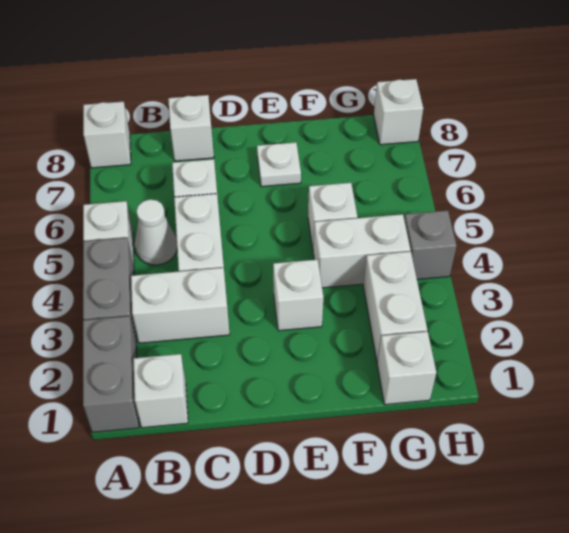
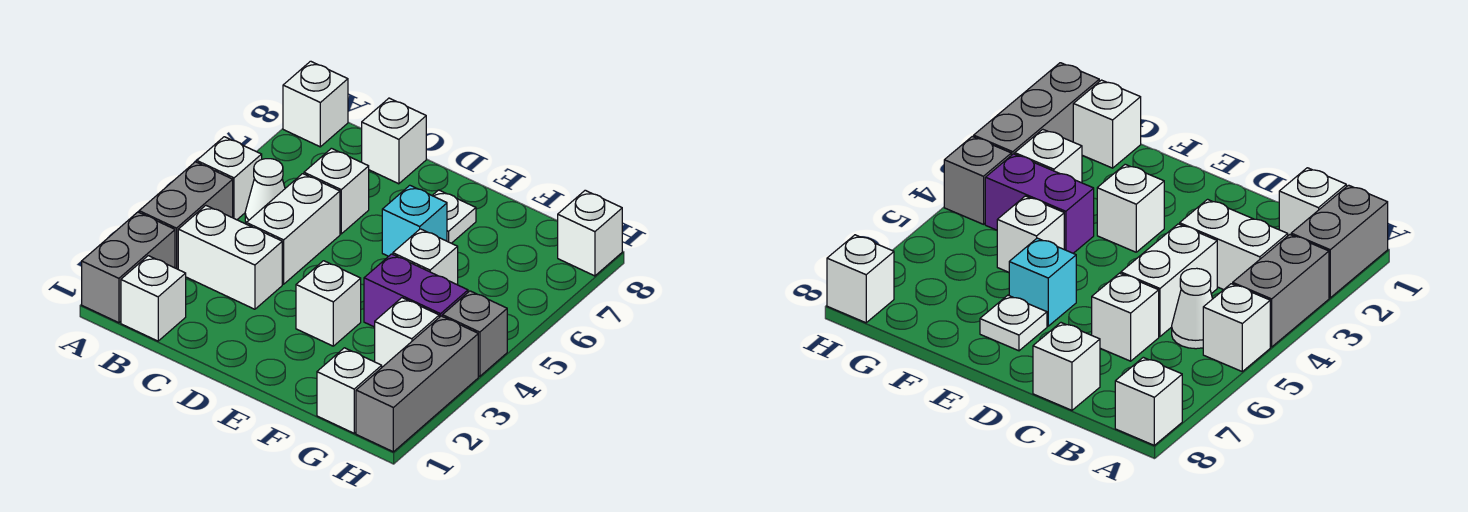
none -> cyan brick E6 level 1
white brick F4:G4 level 1 -> purple brick F4:G4 level 1
white brick G2:G3 level 1 -> white brick G3 level 1
none -> grey brick H1:H3 level 1

